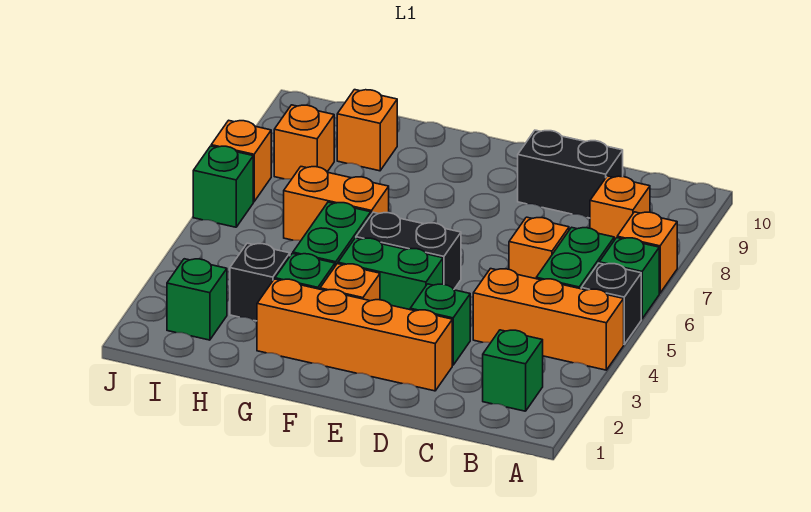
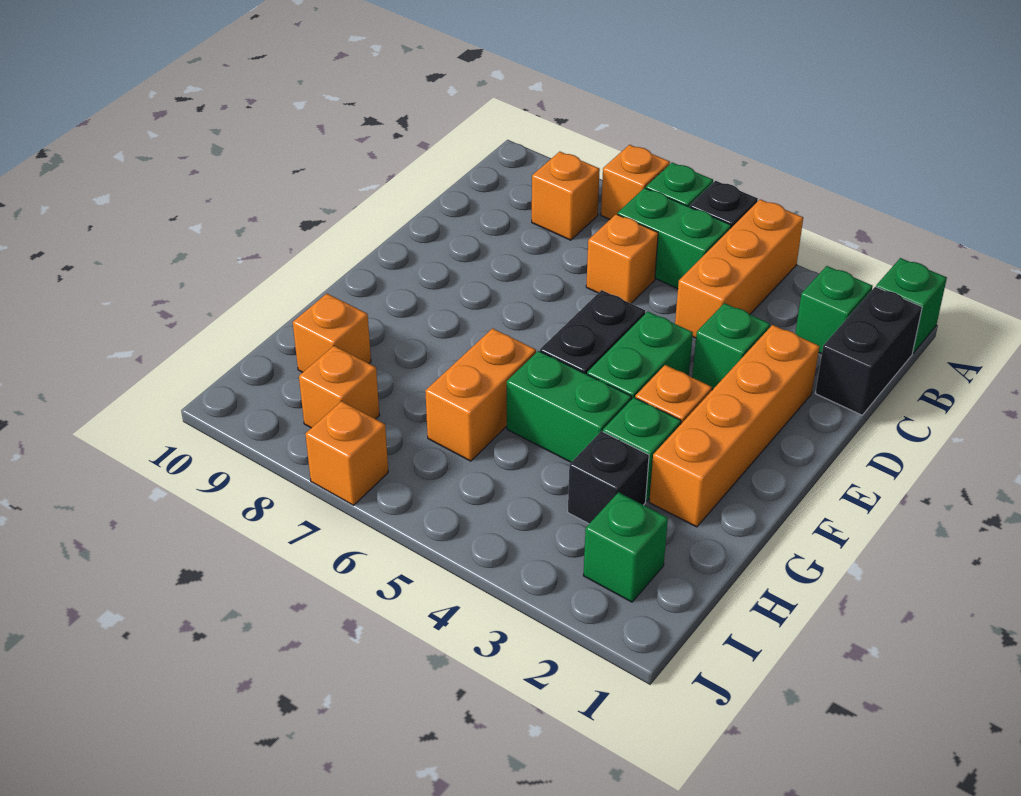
black brick C9:D9 level 1 -> black brick B1:C1 level 1
green brick J6 level 1 -> green brick A1 level 1

